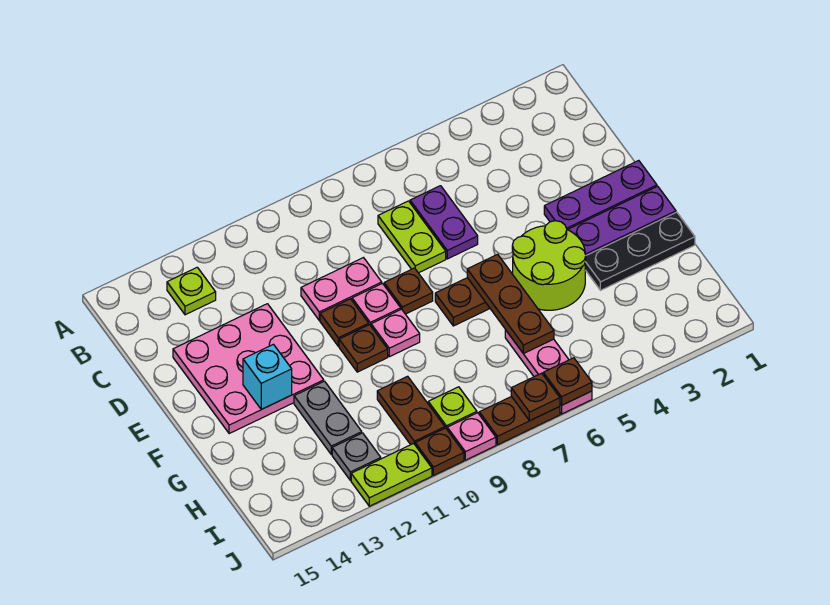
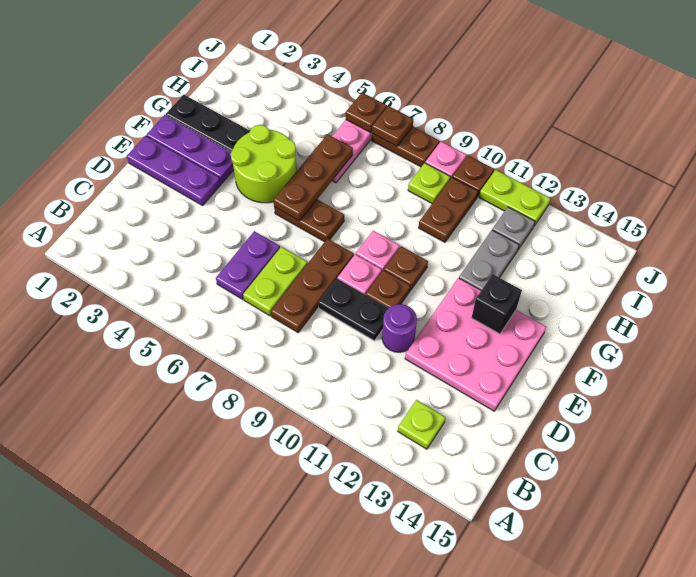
pink plate D9:D10 level 1 -> black plate D9:D10 level 1
none -> purple round brick D11 level 1
brown plate E8 level 1 -> brown plate C8:E8 level 1
cyan brick F13 level 2 -> black brick F13 level 2

